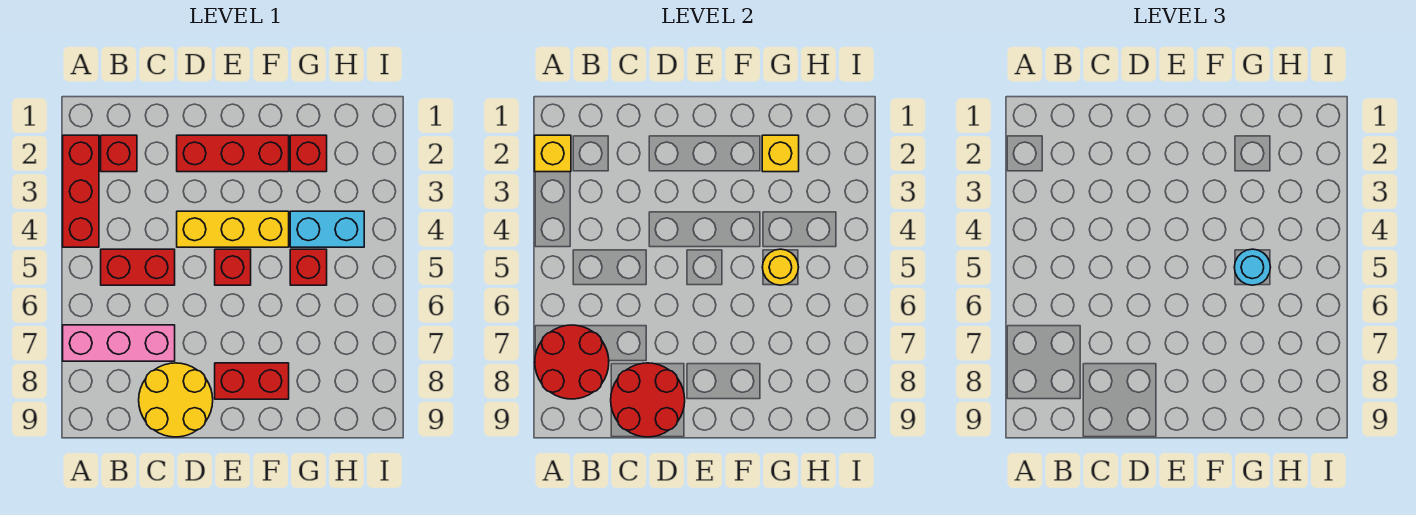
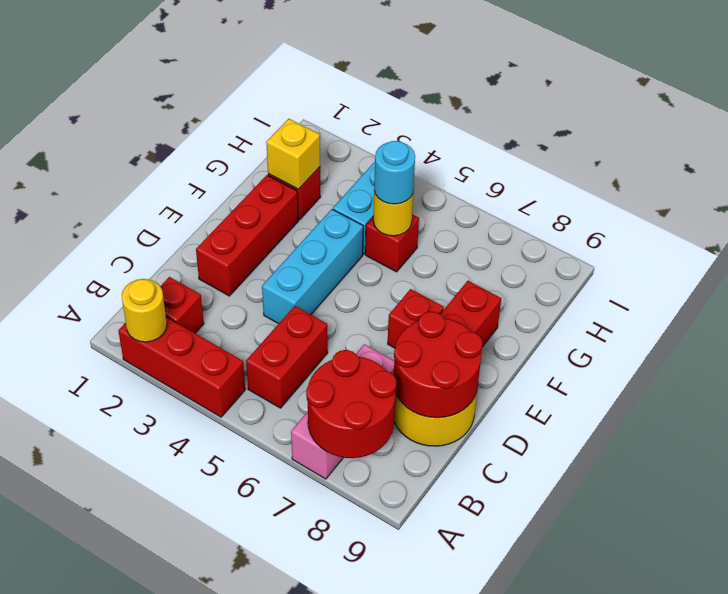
yellow brick A2 level 2 -> yellow round brick A2 level 2
yellow brick D4:F4 level 1 -> cyan brick D4:F4 level 1
red brick E5 level 1 -> red brick E7 level 1

